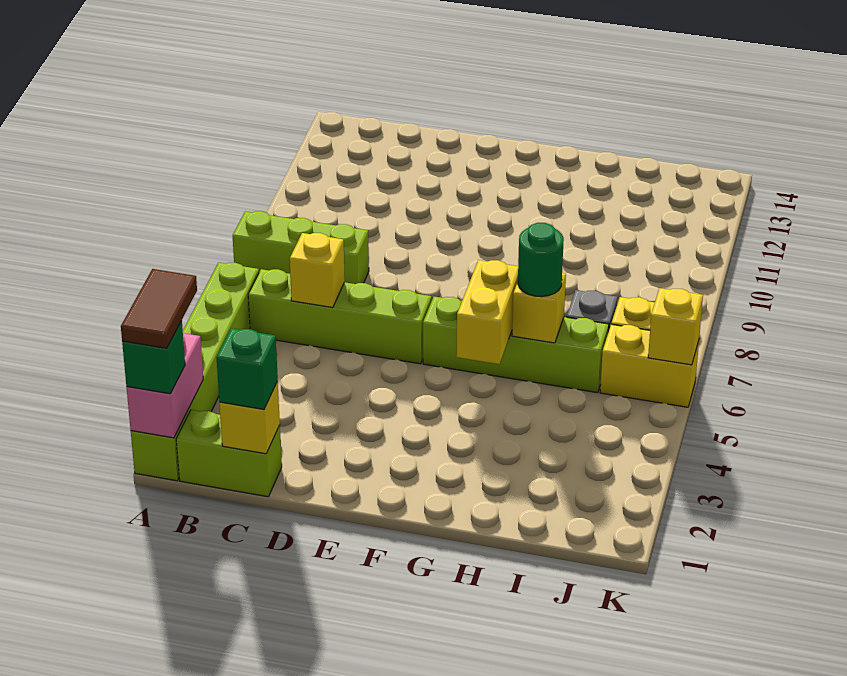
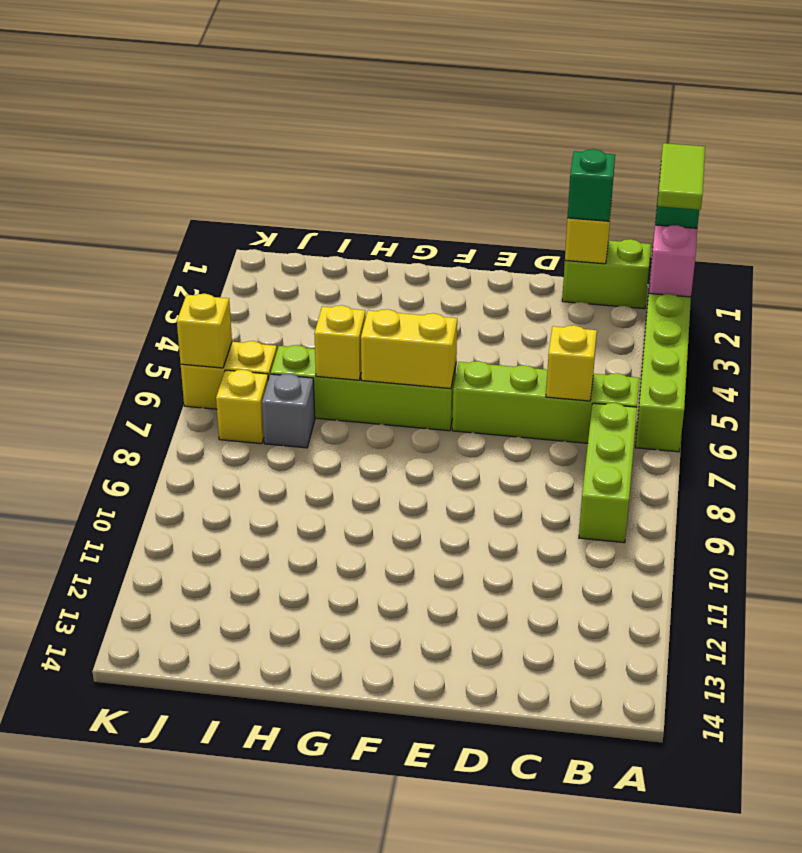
brown tile A1:A2 level 4 -> lime tile A1:A2 level 4
lime brick A8:C8 level 1 -> lime brick B7:B9 level 1
yellow brick G5:G6 level 2 -> yellow brick F6:G6 level 2
green round brick H6 level 3 -> none

